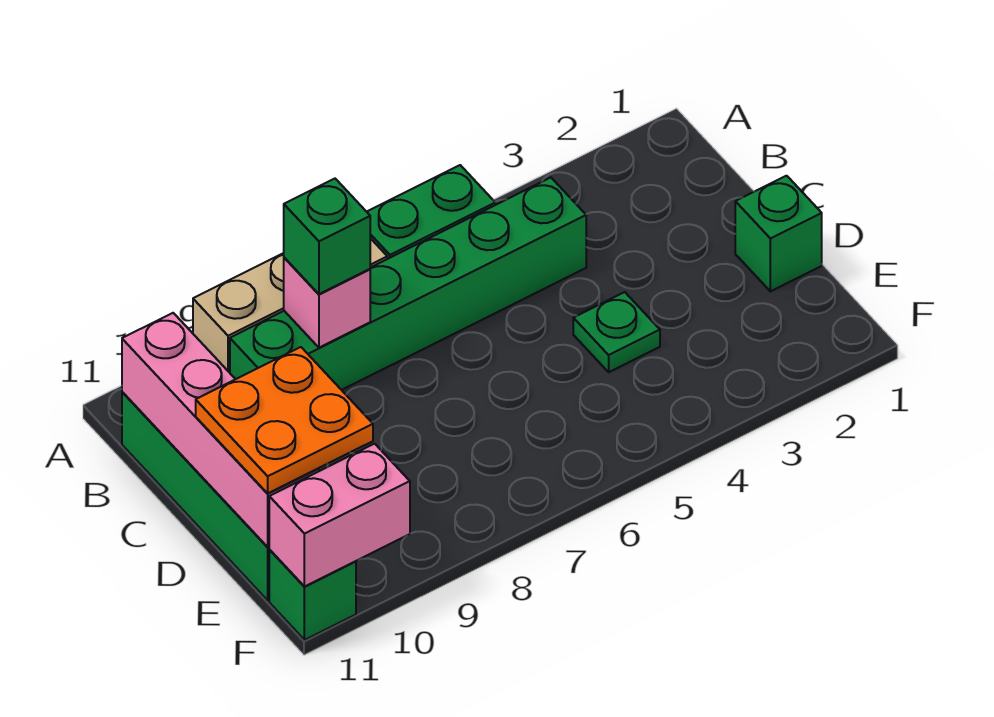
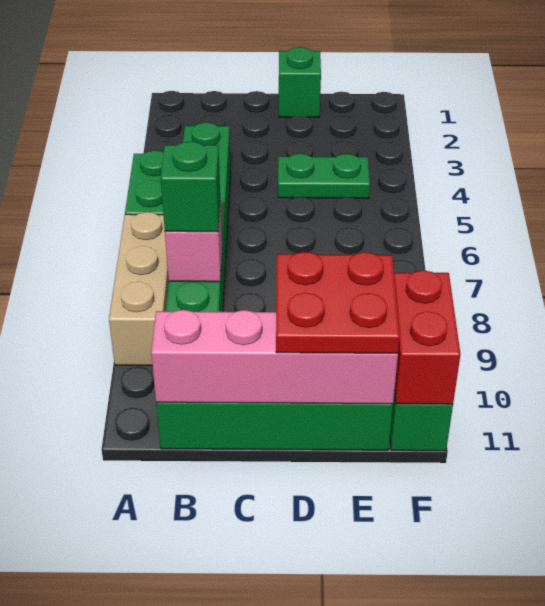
green plate D4 level 1 -> green plate D4:E4 level 1
orange plate D10:E11 level 3 -> red plate D10:E11 level 3
pink brick F10:F11 level 2 -> red brick F10:F11 level 2

